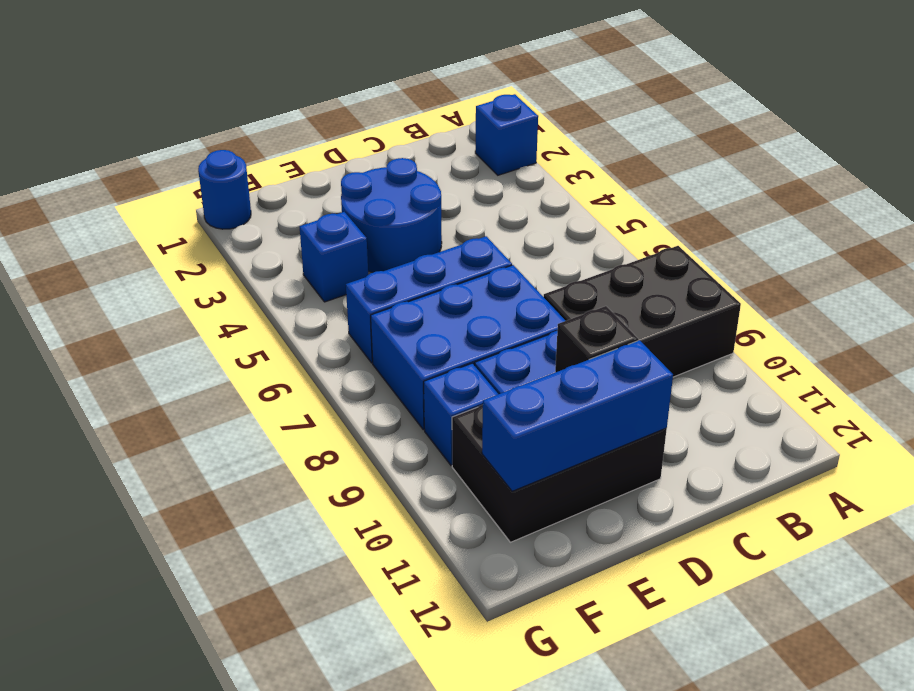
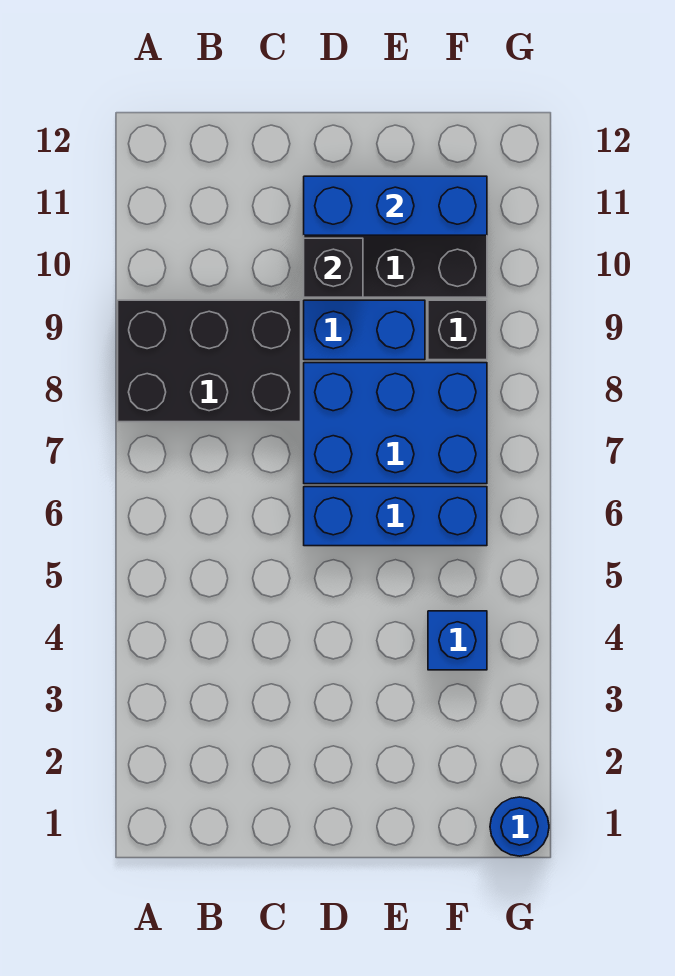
blue brick A2 level 1 -> none
blue round brick D3:E4 level 1 -> none
blue brick F9 level 1 -> black brick F9 level 1

